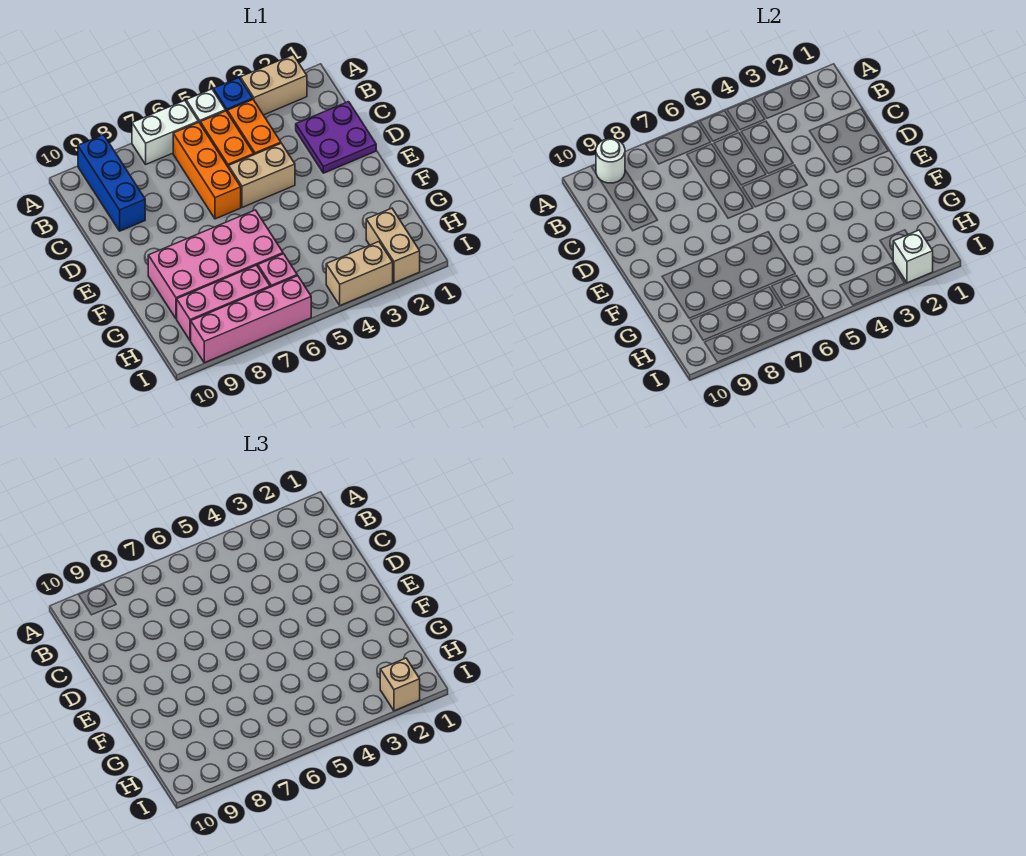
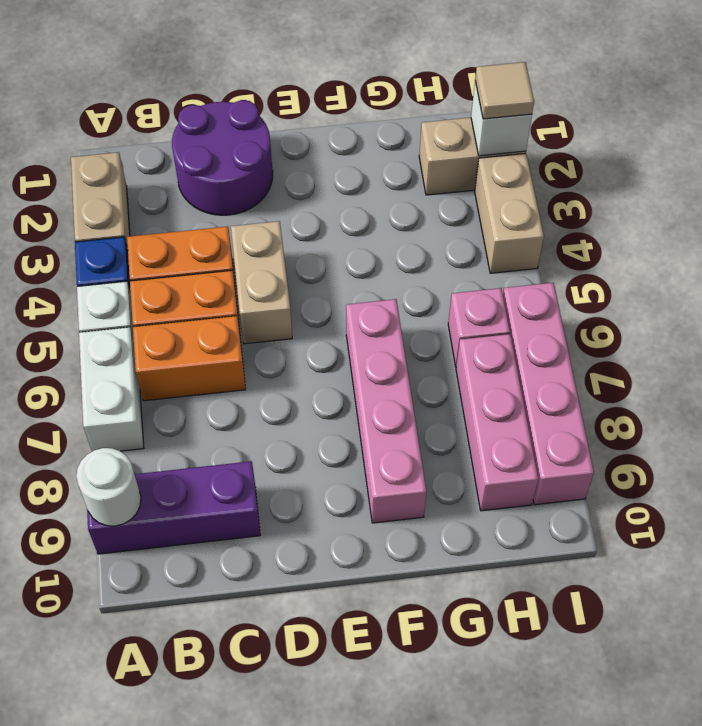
blue brick A9:C9 level 1 -> purple brick A9:C9 level 1
orange brick B6:D6 level 1 -> orange brick B6:C6 level 1
purple plate C1:D2 level 1 -> purple round brick C1:D2 level 1
pink brick F6:G9 level 1 -> pink brick F6:F9 level 1
tan brick I2 level 3 -> tan tile I2 level 3

